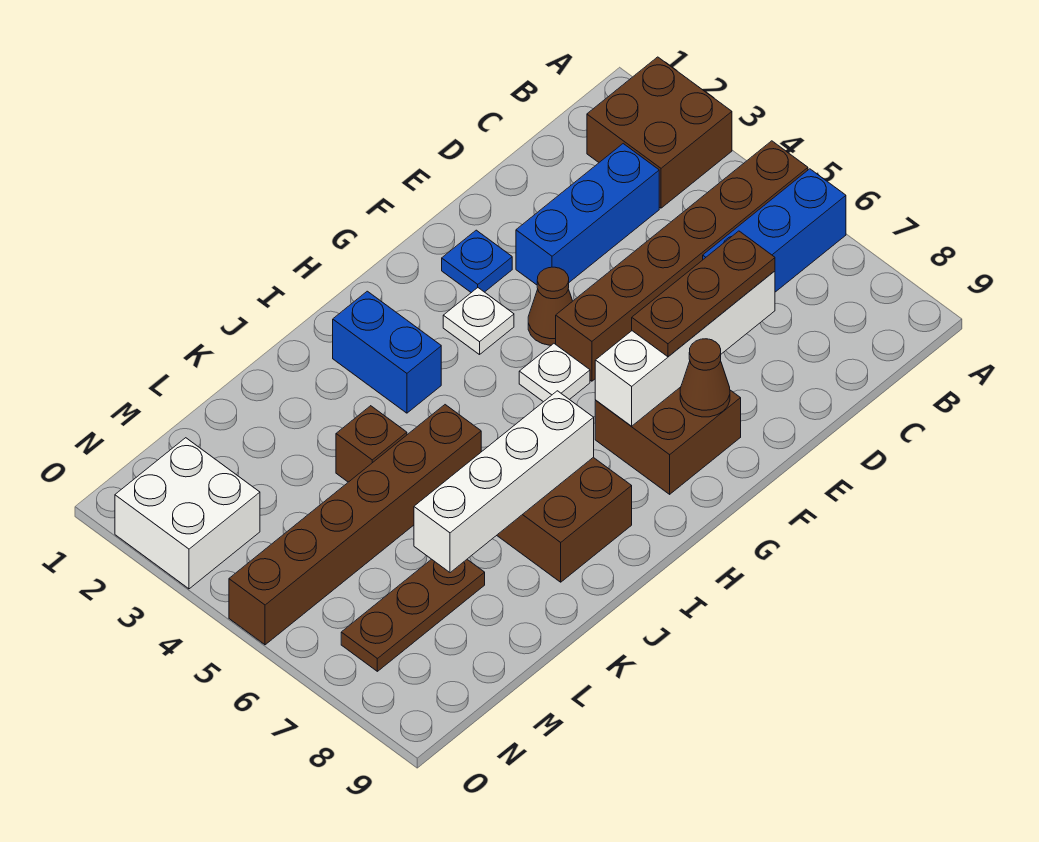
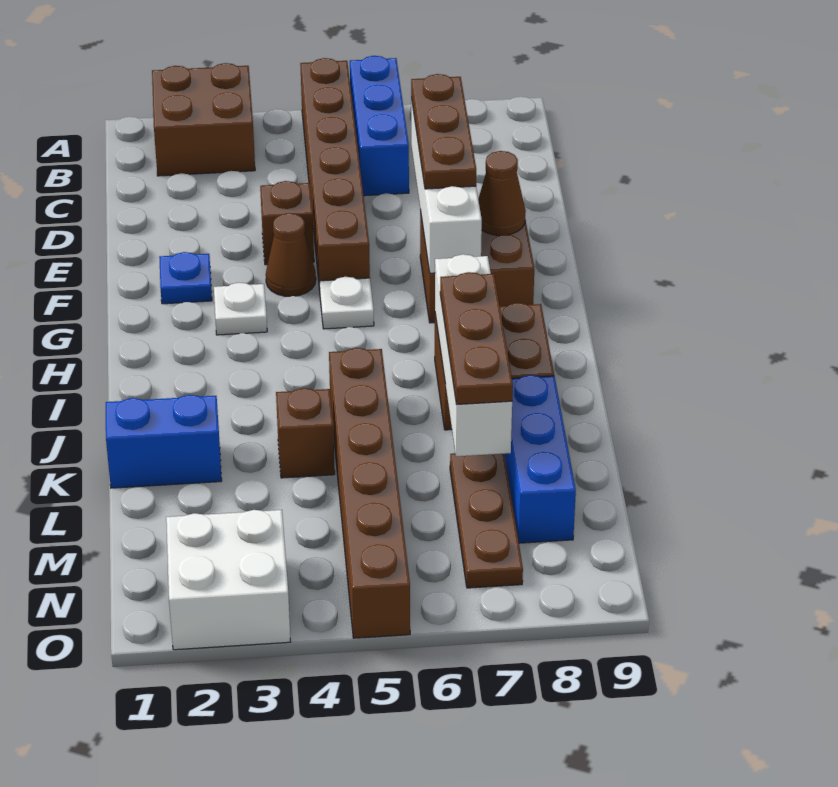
blue brick C3:E3 level 1 -> blue brick K8:M8 level 1
none -> brown brick E4 level 1
blue brick I2:I3 level 1 -> blue brick K1:K2 level 1
none -> brown plate J7:L7 level 3

